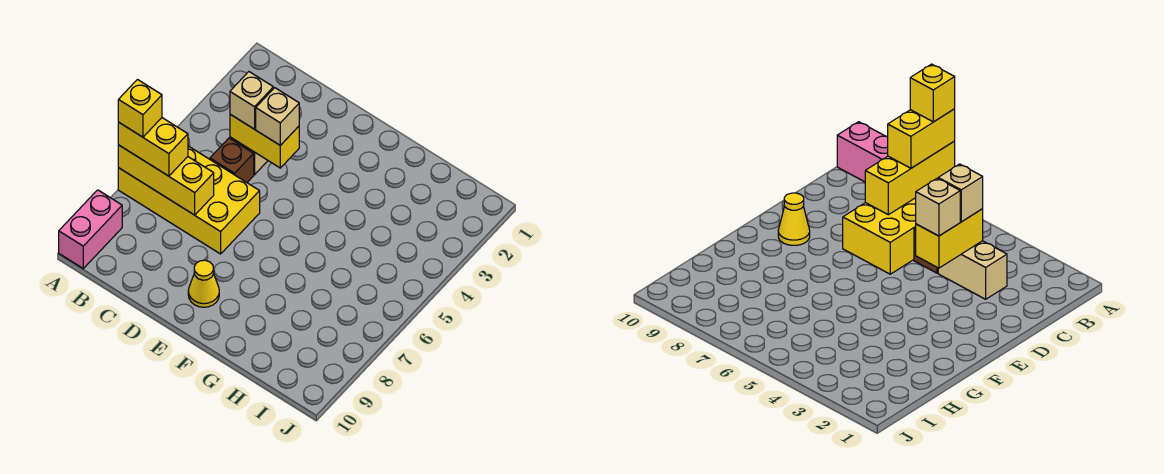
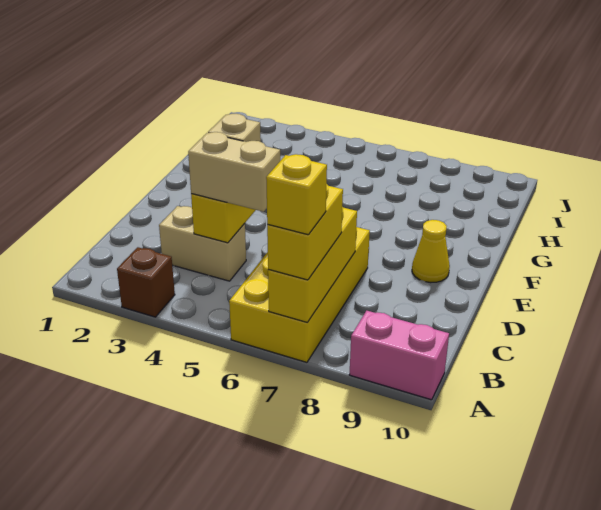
tan brick C4 level 3 -> tan brick C4:C5 level 3
brown brick C5 level 1 -> brown brick A3 level 1

